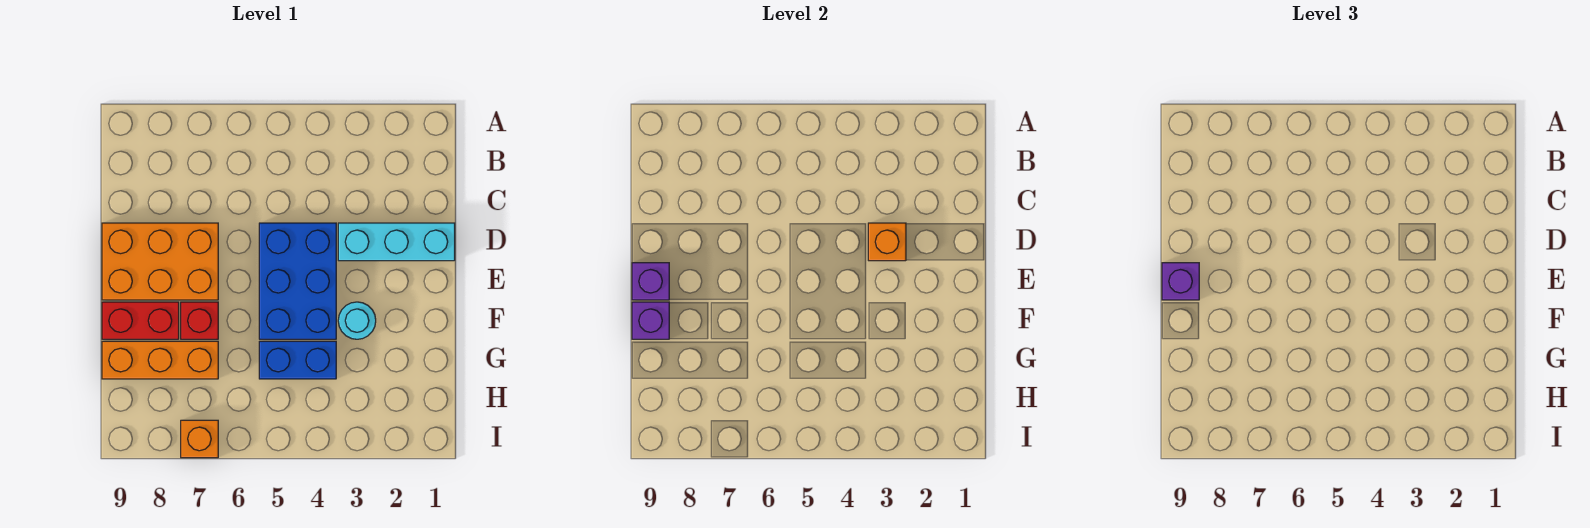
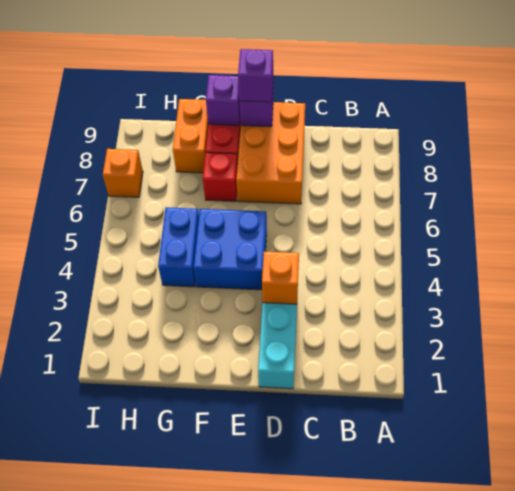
blue brick D4:F5 level 1 -> blue brick E4:F5 level 1
cyan round brick F3 level 1 -> none
orange brick G7:G9 level 1 -> orange brick G8:G9 level 1

